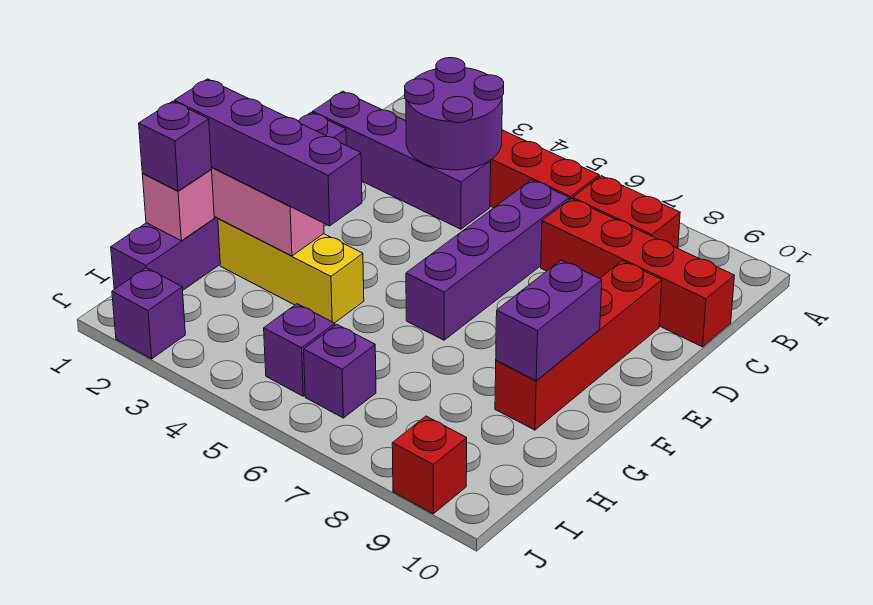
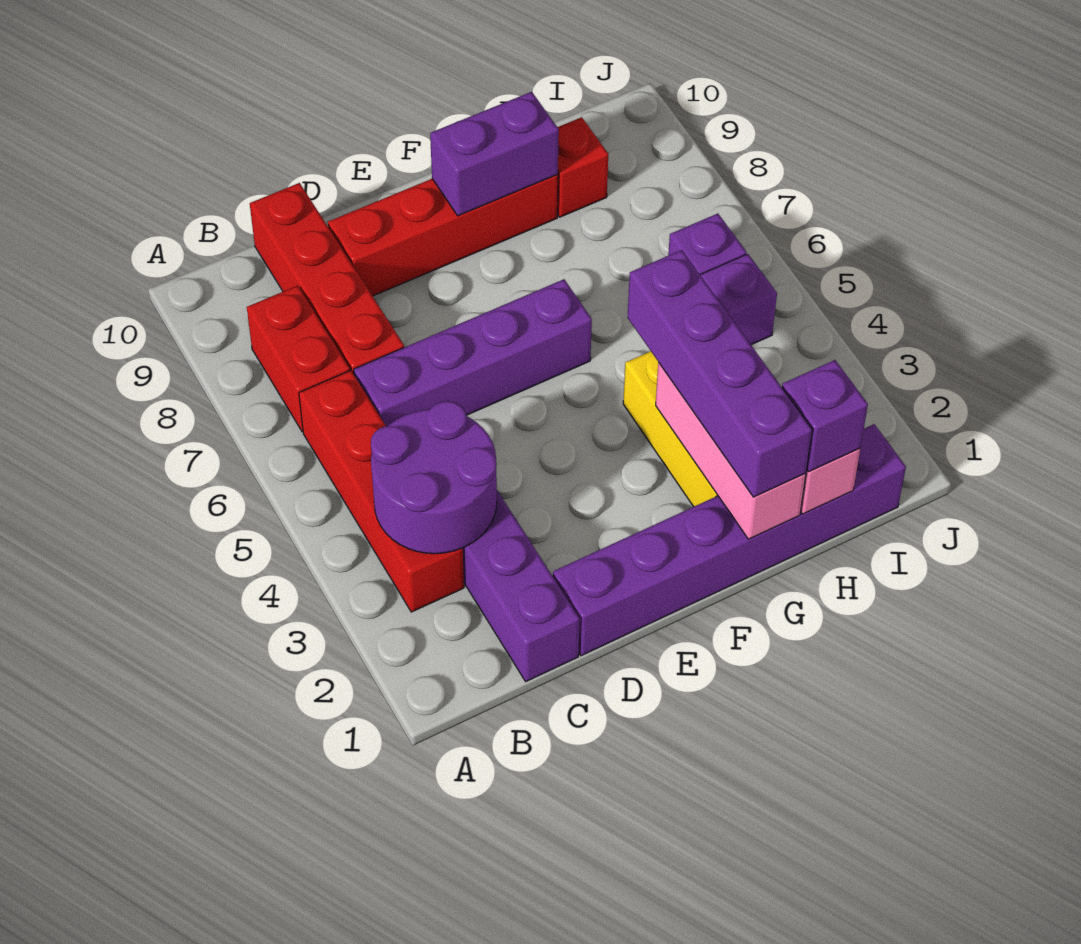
purple brick J2 level 1 -> none
red brick J9 level 1 -> red brick H9 level 1

